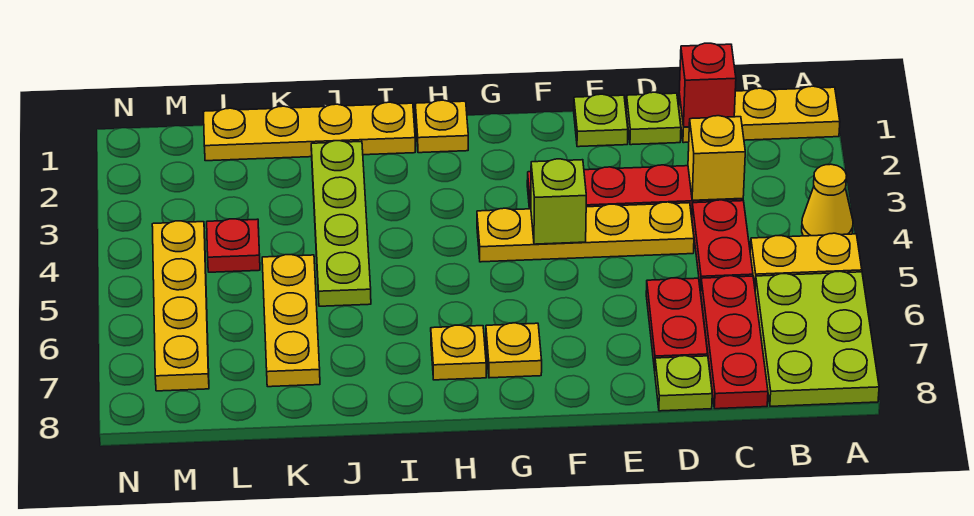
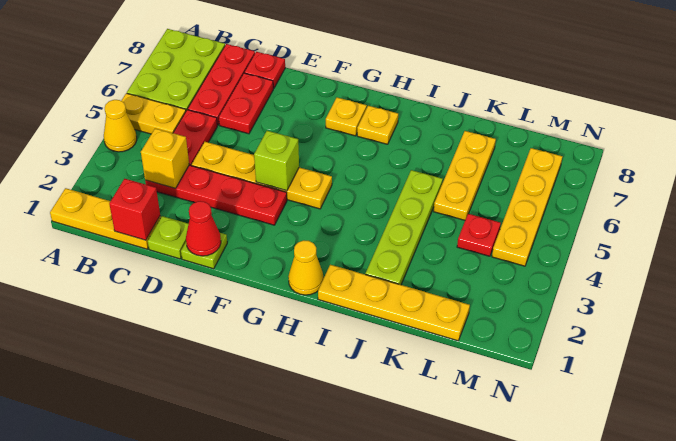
lime plate D8 level 1 -> red plate D8 level 1
none -> red cone E1 level 2
yellow plate H1 level 1 -> yellow cone H1 level 1

